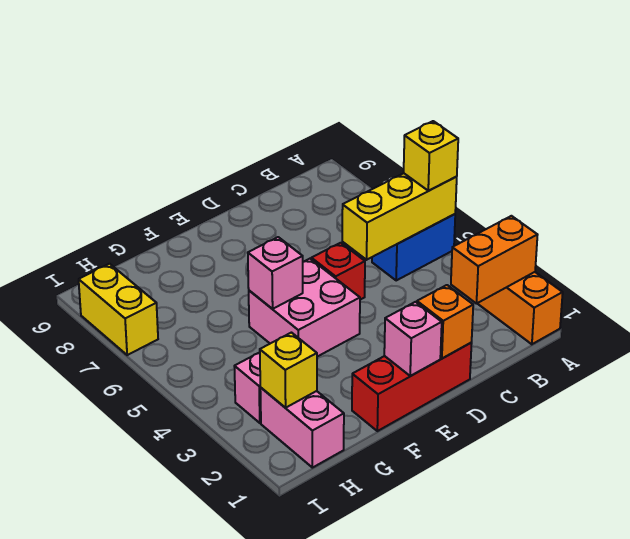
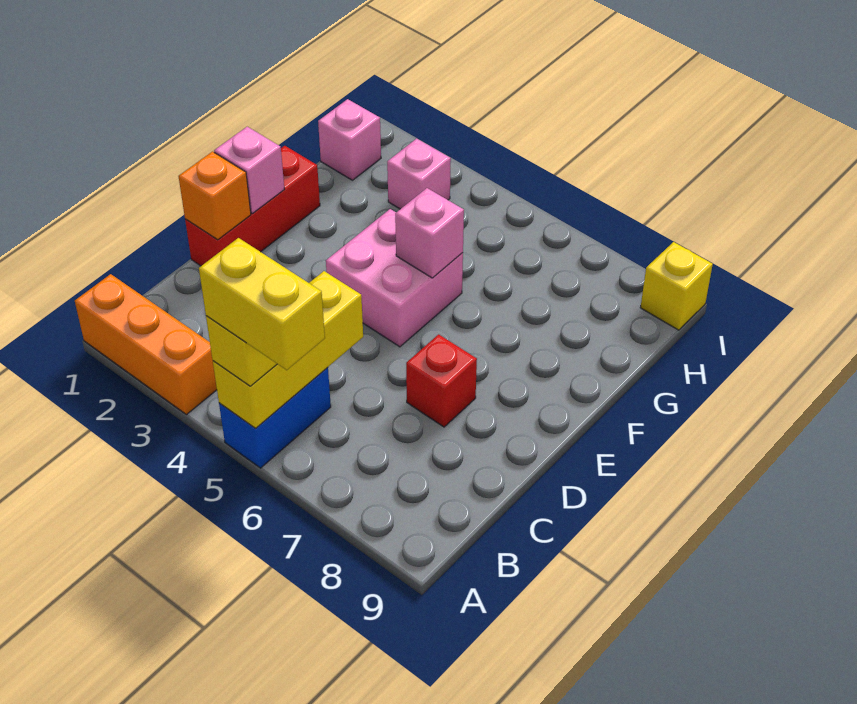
orange brick A2:B2 level 2 -> none
red brick D5 level 1 -> red brick D7 level 1
pink brick H1:H2 level 1 -> pink brick H1 level 1
yellow brick H2 level 2 -> yellow brick I9 level 1
yellow brick I7:I8 level 1 -> yellow brick A5:A6 level 4

